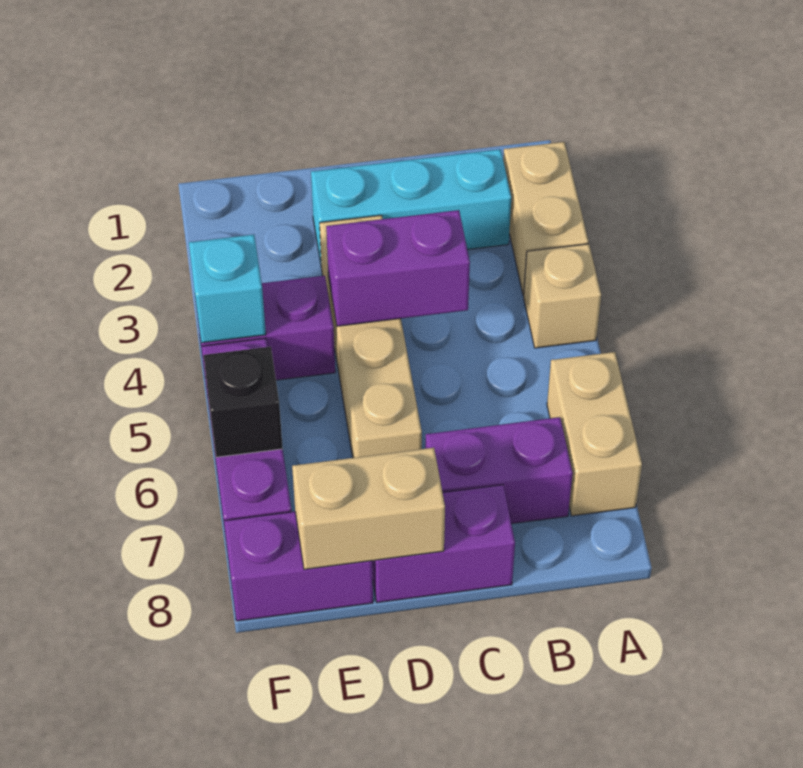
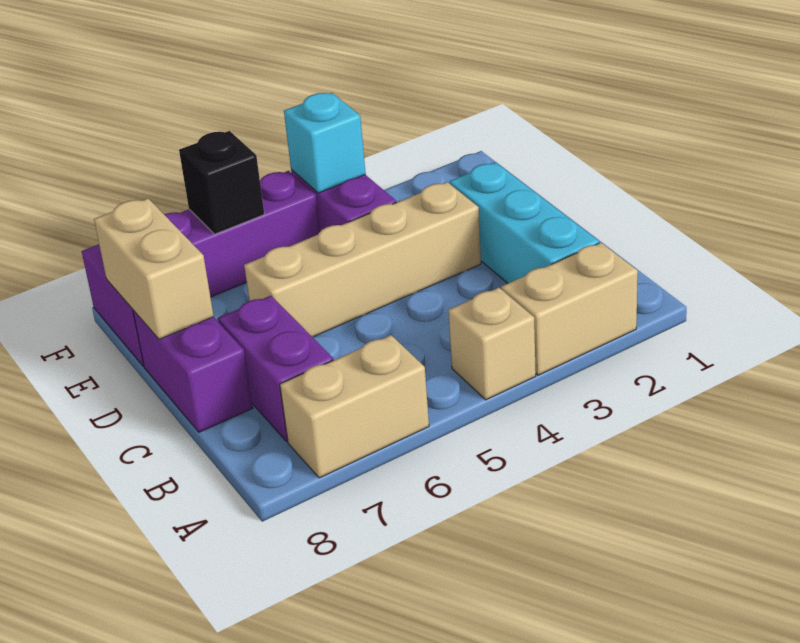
purple brick C4:D4 level 2 -> none

